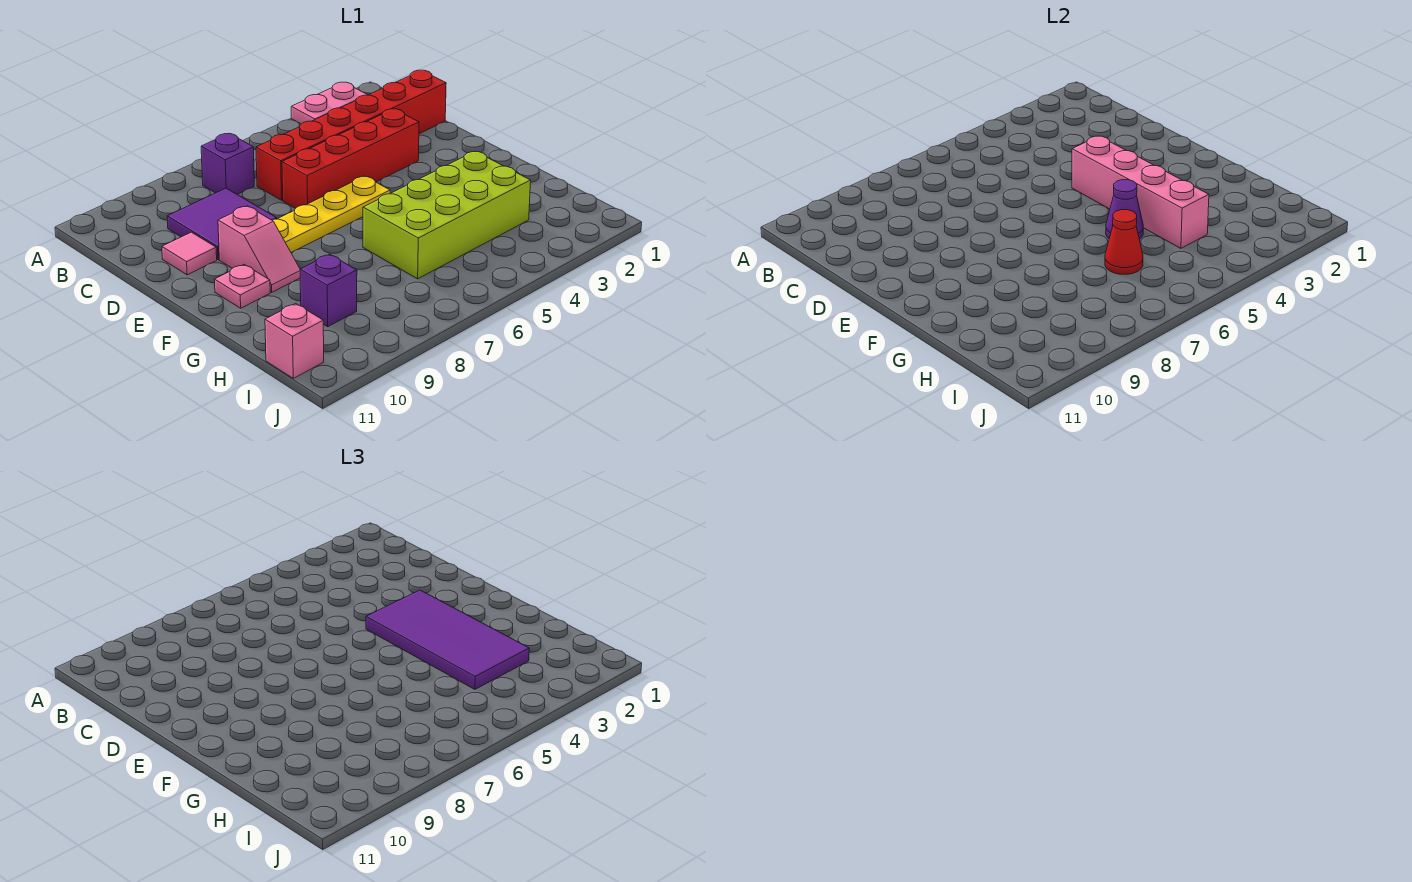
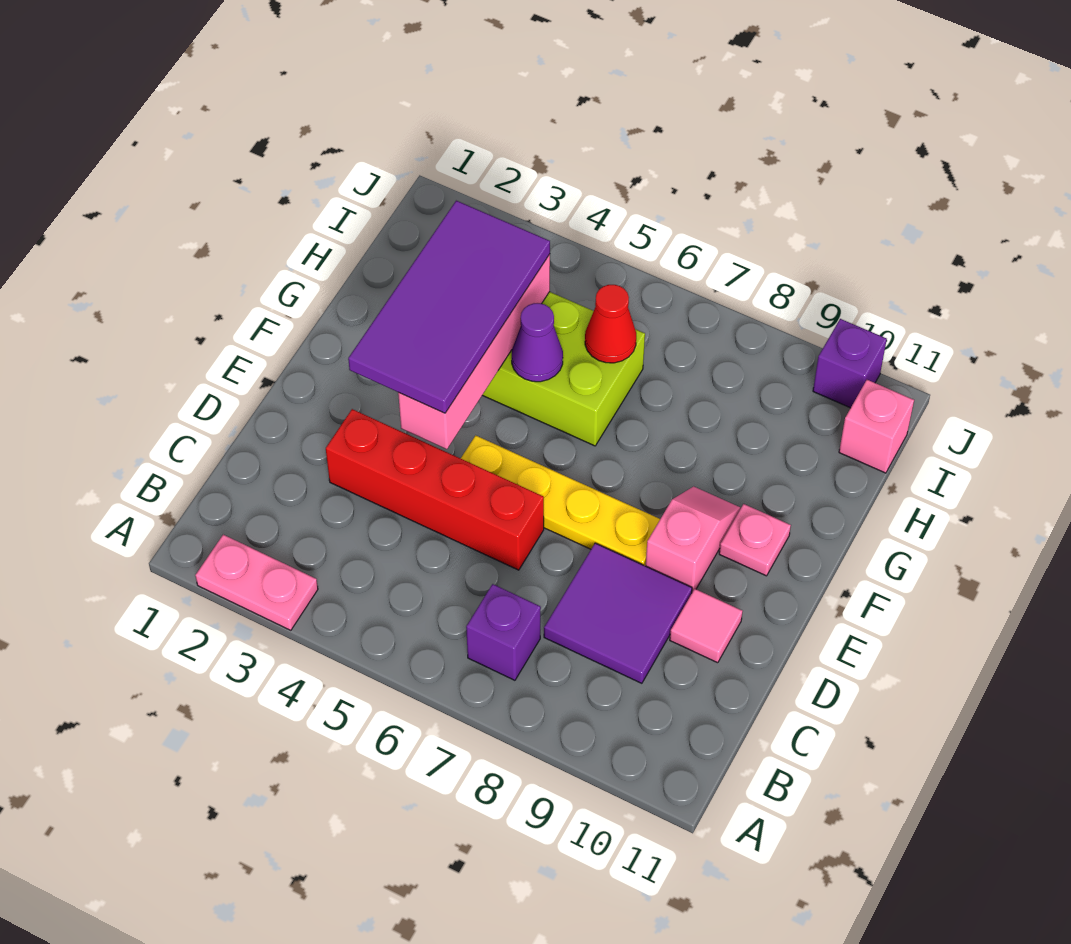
red brick C1:C6 level 1 -> none
purple brick H9 level 1 -> purple brick J10 level 1

